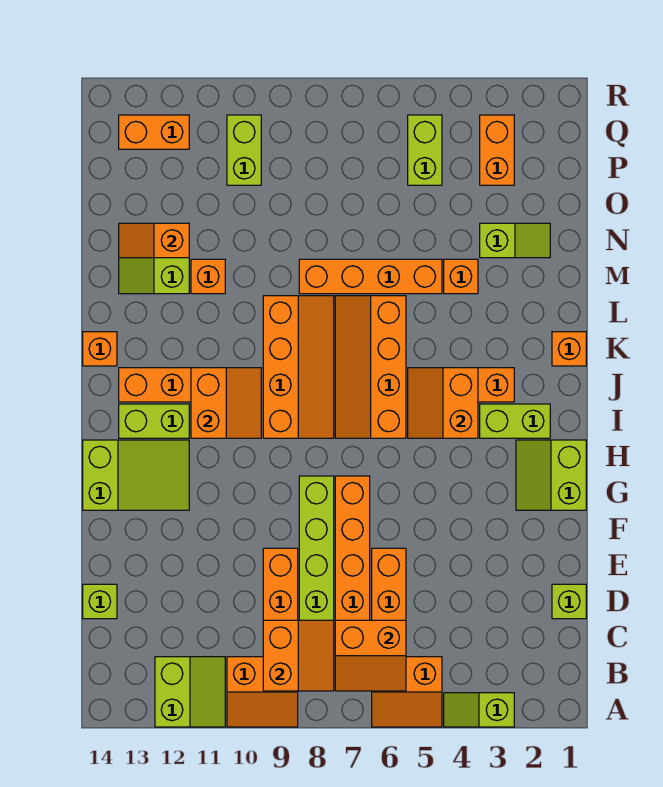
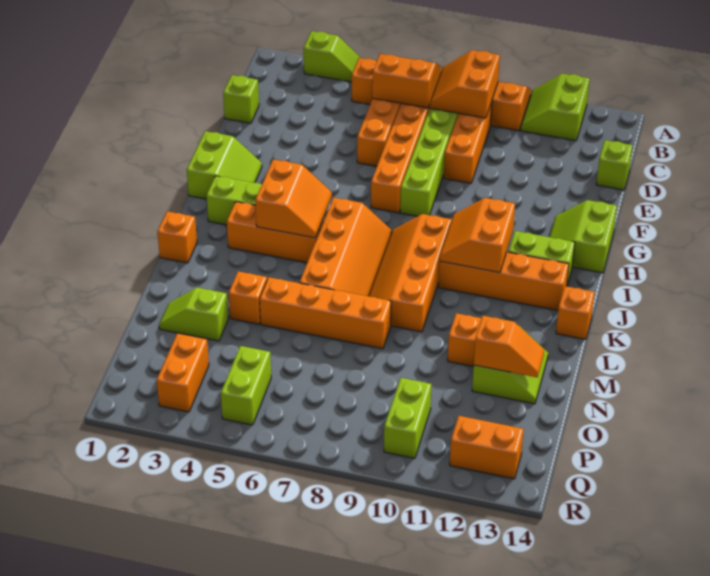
lime slope G12:H14 level 1 top 14 -> lime slope G13:H14 level 1 top 14

